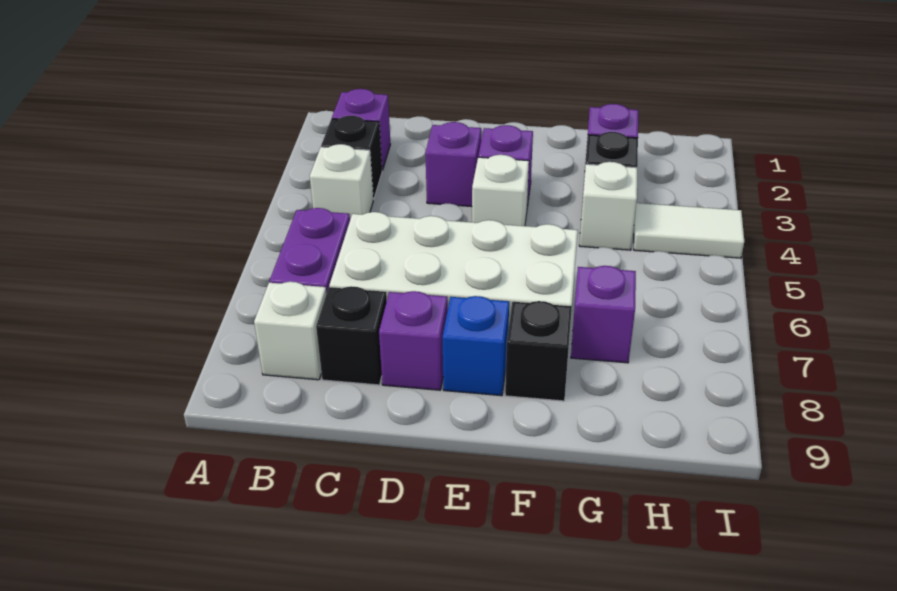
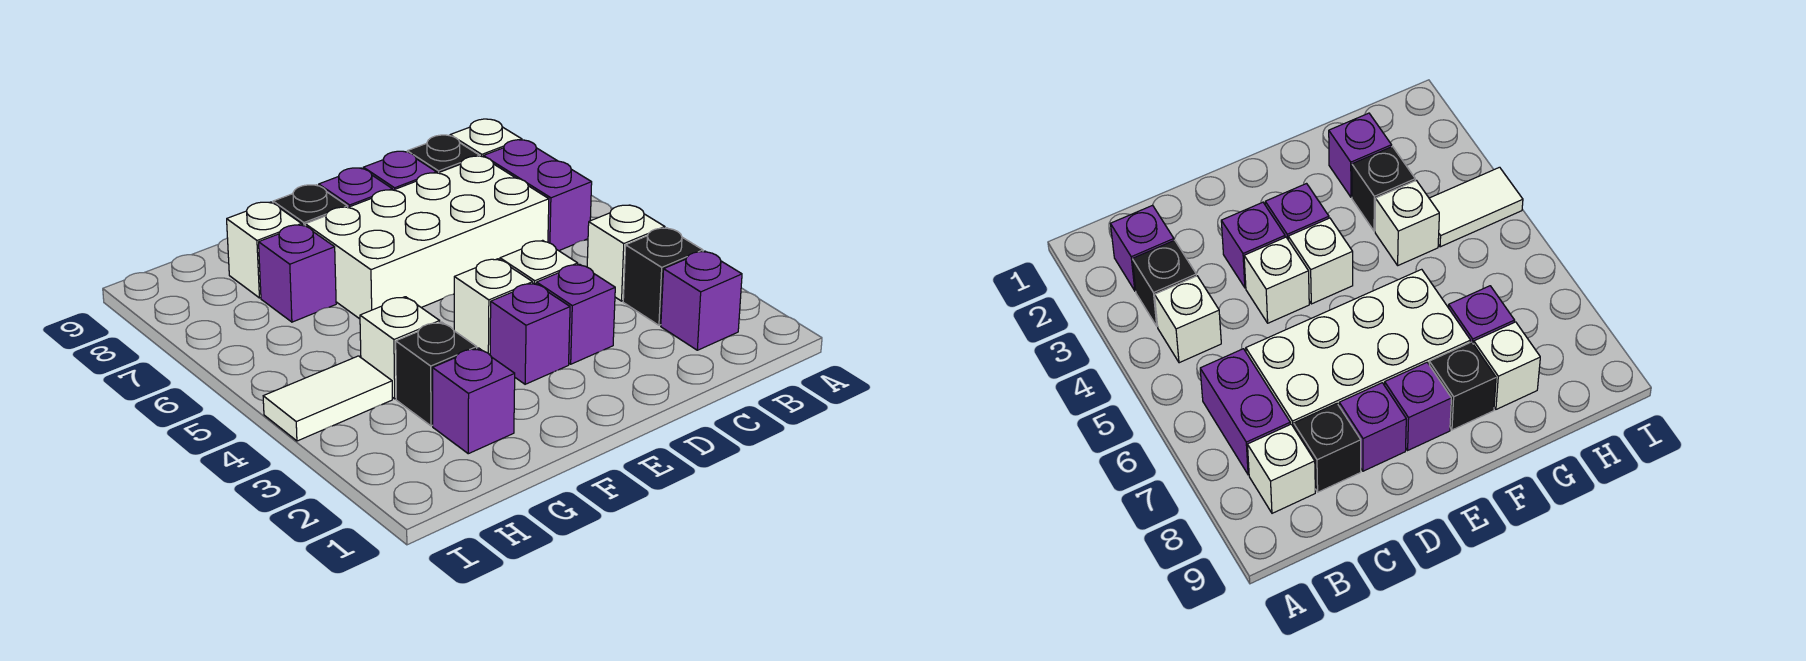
none -> white brick D4 level 1
blue brick E8 level 1 -> purple brick E8 level 1
none -> white brick G8 level 1

